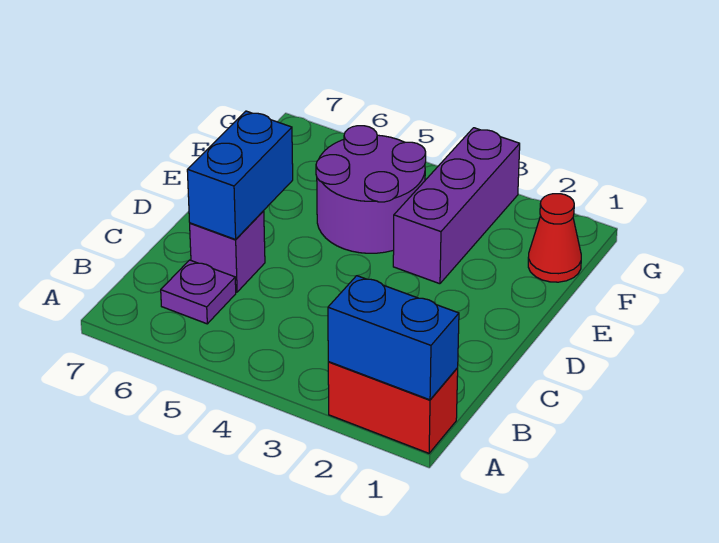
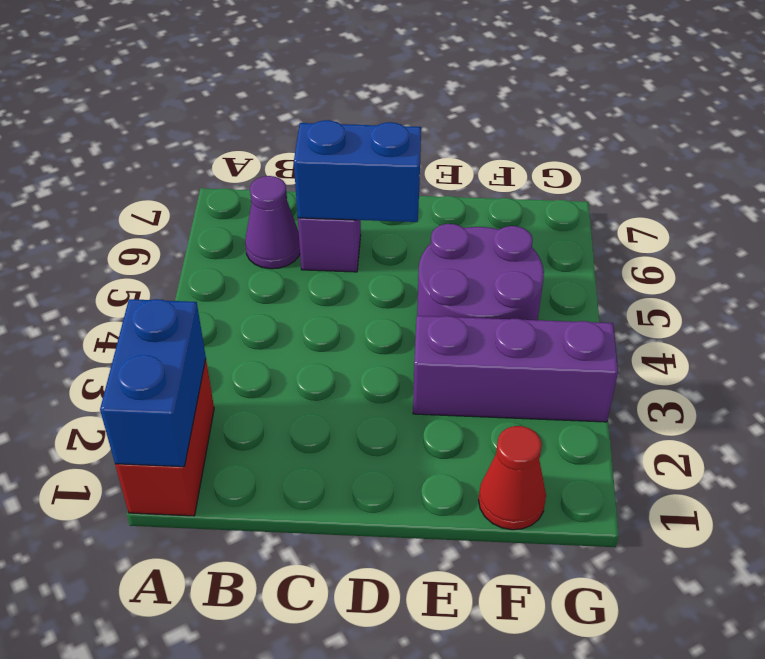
purple plate B6 level 1 -> purple cone B6 level 1

